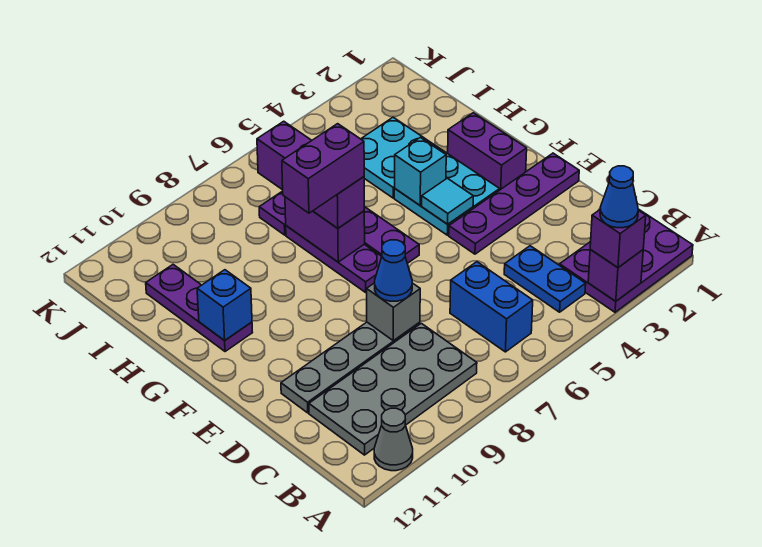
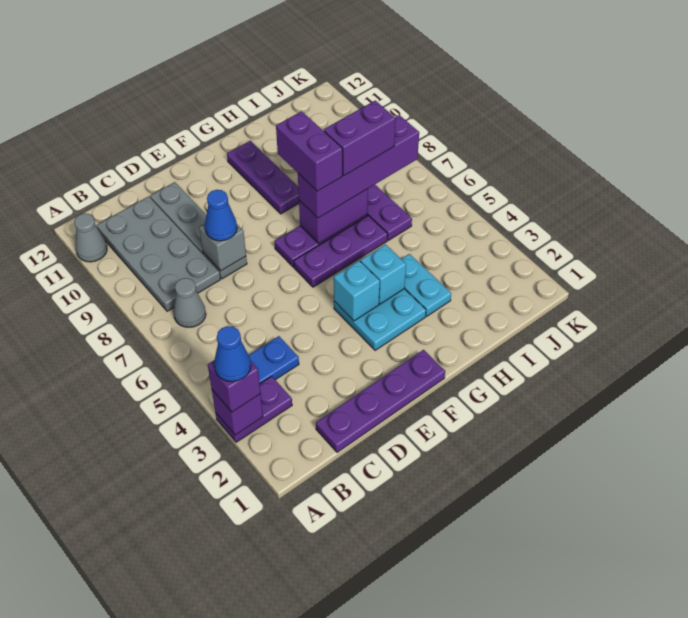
purple plate A1:B3 level 1 -> purple plate A3:B3 level 1
blue brick B6:C6 level 1 -> none
none -> grey cone B7 level 1
purple plate E1:E4 level 1 -> purple plate C1:F1 level 1
purple brick F2:G2 level 1 -> purple brick H7:I7 level 4
cyan tile F4 level 2 -> cyan brick F4 level 2
purple brick G7:I7 level 3 -> purple brick G7:J7 level 3
purple plate G11:I11 level 1 -> purple plate G9:G11 level 1
blue brick G11 level 2 -> none
cyan plate H3:I4 level 1 -> cyan plate H3:H4 level 1

